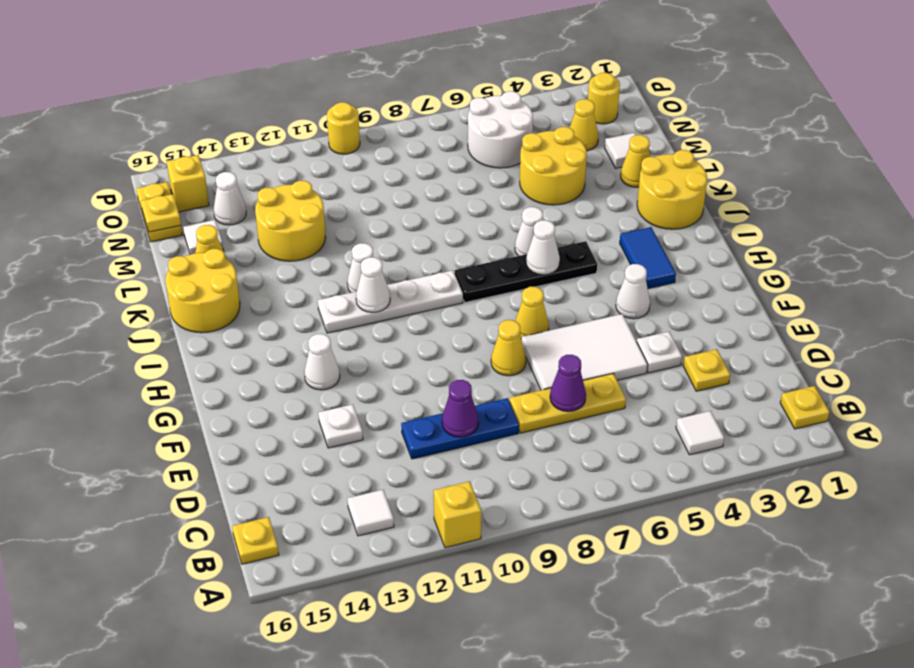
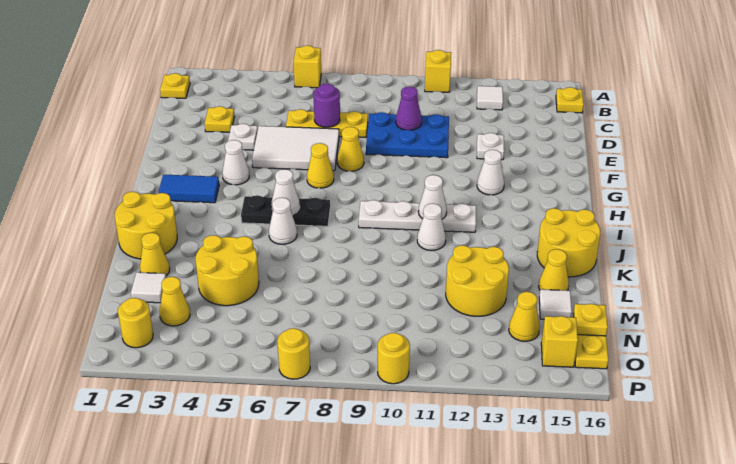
none -> yellow brick A6 level 1
white tile B4 level 1 -> none
purple cone D7 level 2 -> purple round brick D7 level 2
blue plate D9:D11 level 1 -> blue plate D9:E11 level 1
blue tile H3:I3 level 1 -> blue tile H2:H3 level 1
black plate I5:I8 level 1 -> black plate I5:I7 level 1
white round brick N5:O6 level 1 -> none
white cone N14 level 1 -> yellow cone N14 level 1
none -> yellow round brick P7 level 1

